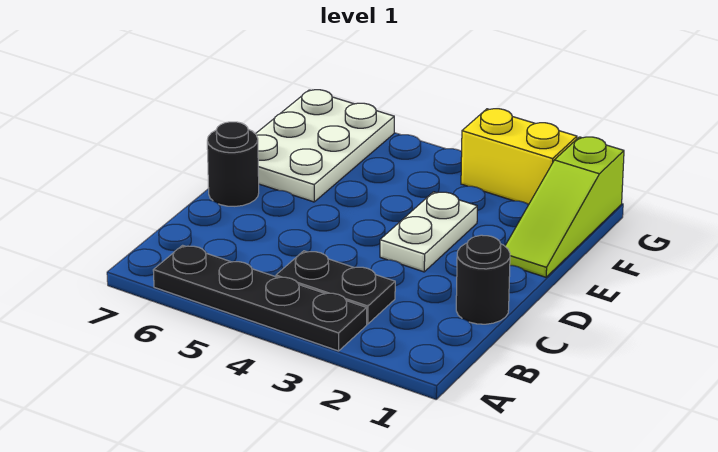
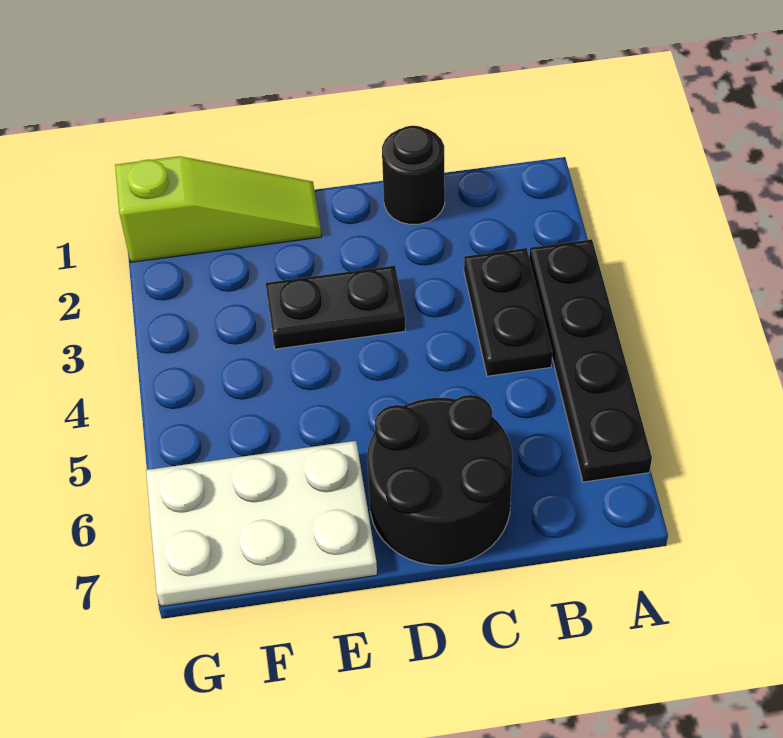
white plate D3:E3 level 1 -> black plate D3:E3 level 1
black round brick D7 level 1 -> black round brick C6:D7 level 1
yellow brick G2:G3 level 1 -> none

